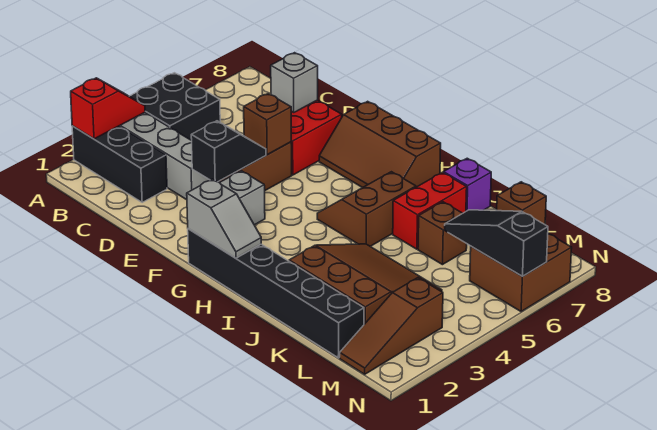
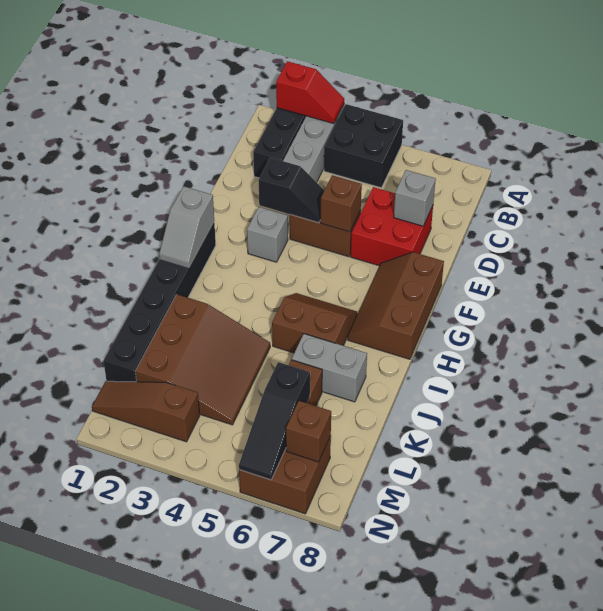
red brick J6:J7 level 1 -> grey brick J6:J7 level 1
purple brick J8 level 1 -> none
black slope L6:N6 level 2 top N -> black slope L6:N6 level 2 top L

